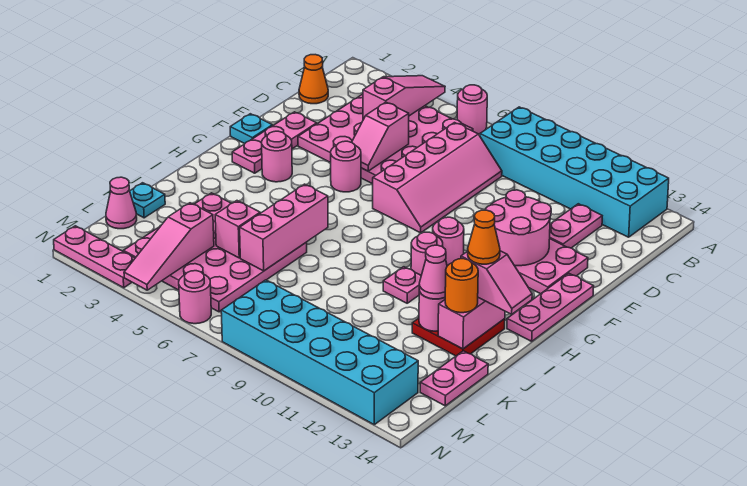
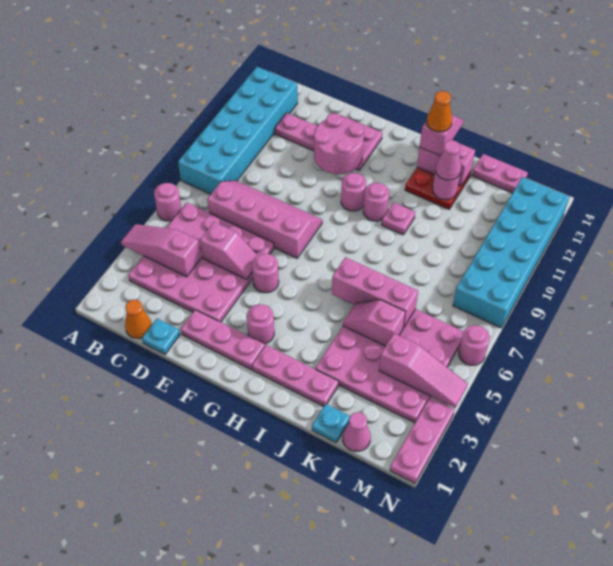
cyan plate F1 level 1 -> cyan plate D1 level 1
pink plate F14:H14 level 1 -> pink plate H2:J2 level 1
orange round brick J13 level 3 -> none

